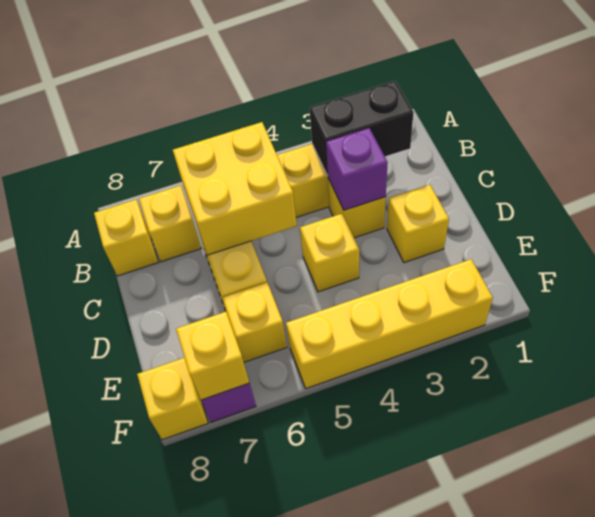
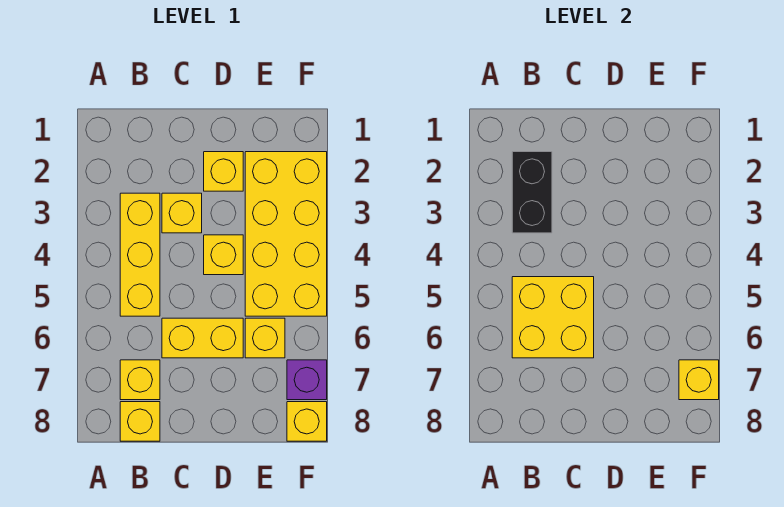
purple brick C3 level 2 -> none
yellow brick F2:F5 level 1 -> yellow brick E2:F5 level 1

